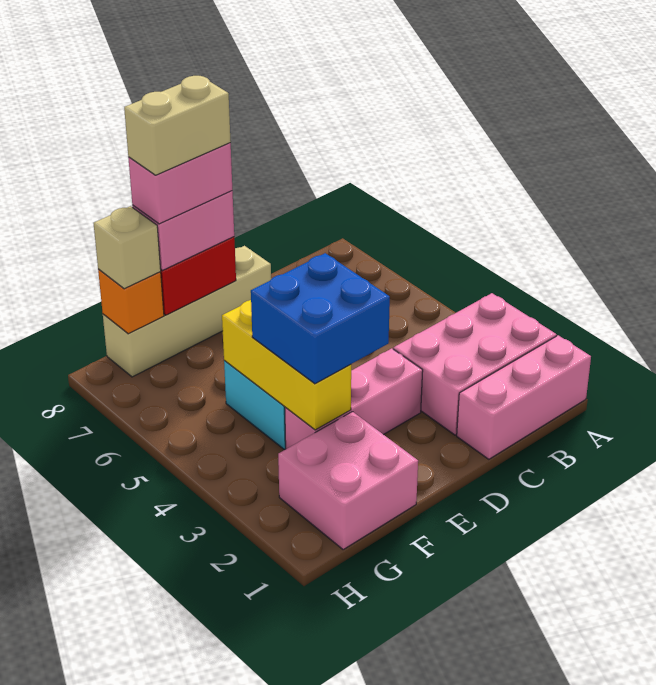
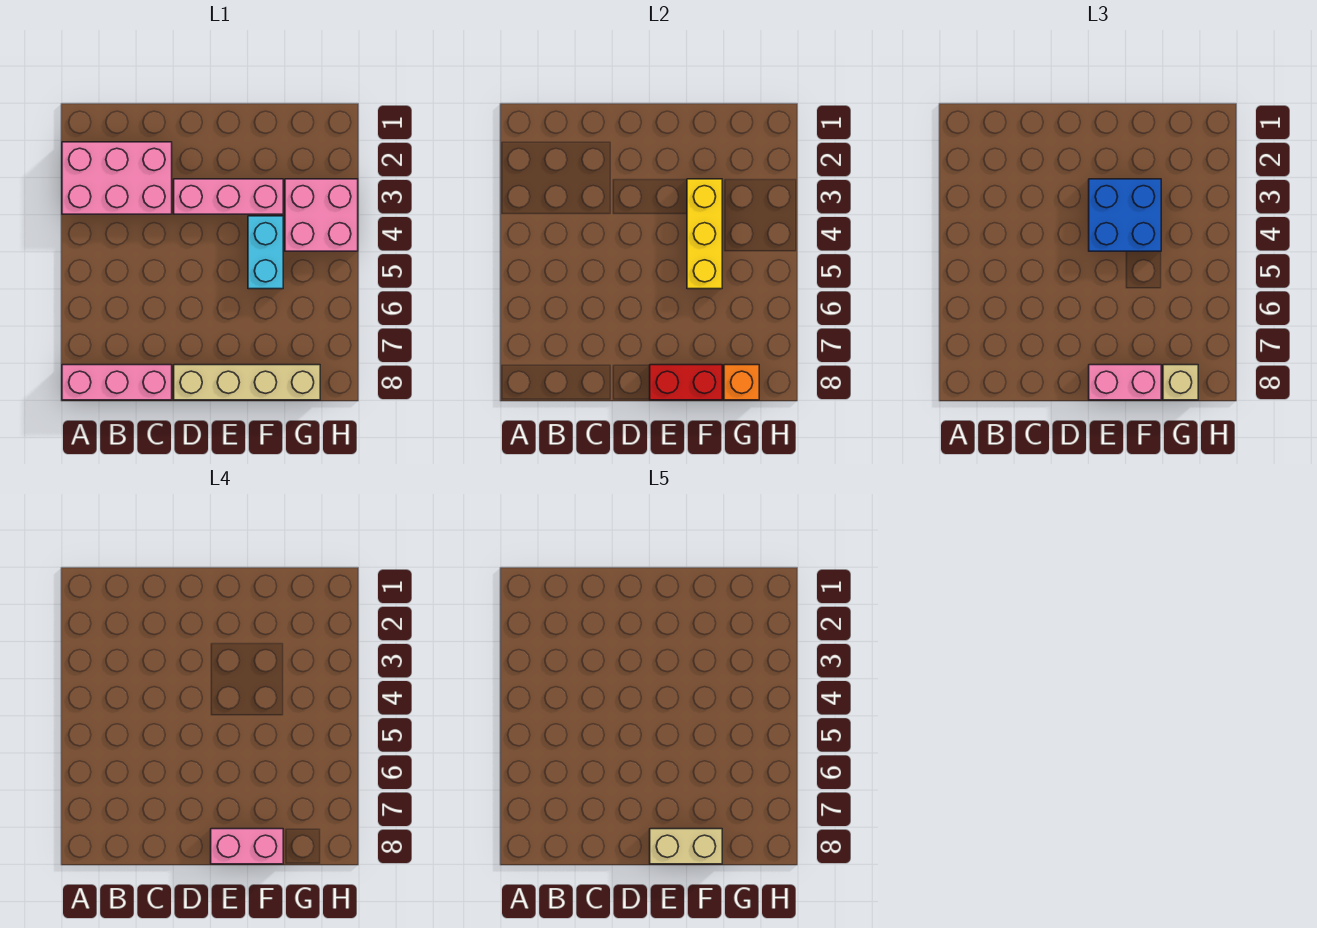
pink brick A1:C1 level 1 -> pink brick A8:C8 level 1
pink brick F1:G2 level 1 -> pink brick G3:H4 level 1

